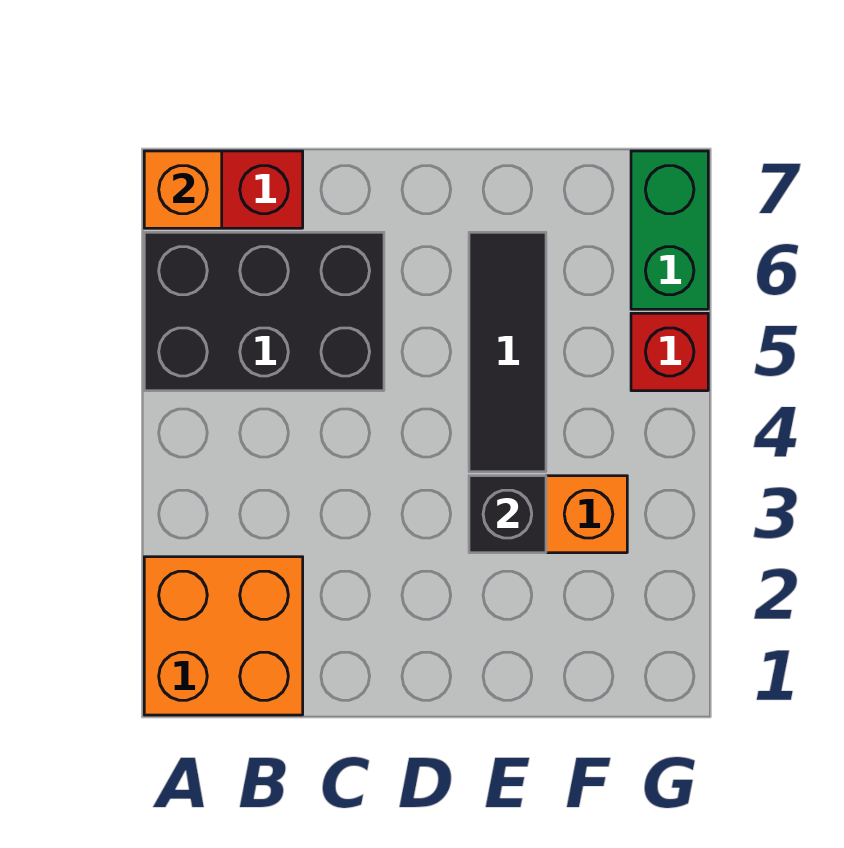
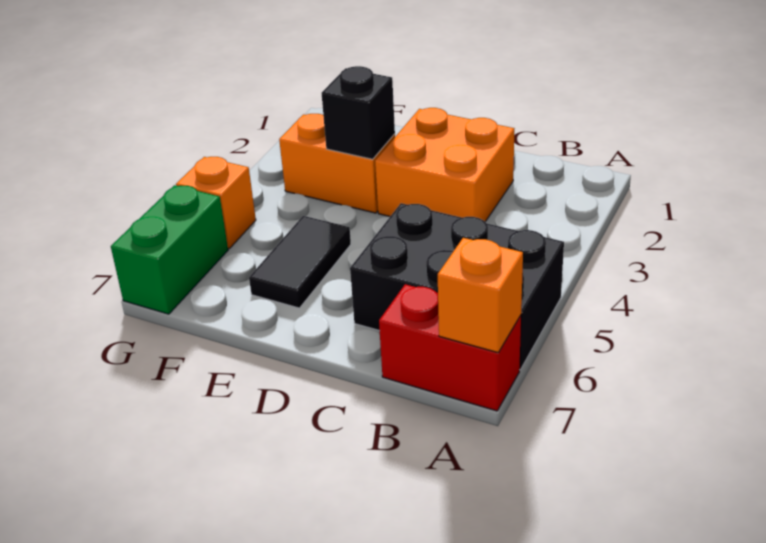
orange brick A1:B2 level 1 -> orange brick C2:D3 level 1
black tile E4:E6 level 1 -> black tile E5:E6 level 1
red brick G5 level 1 -> orange brick G5 level 1

